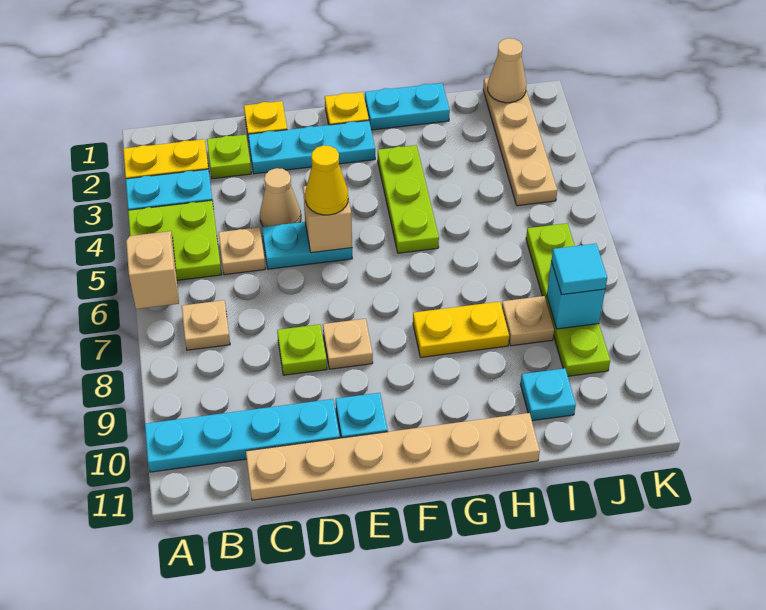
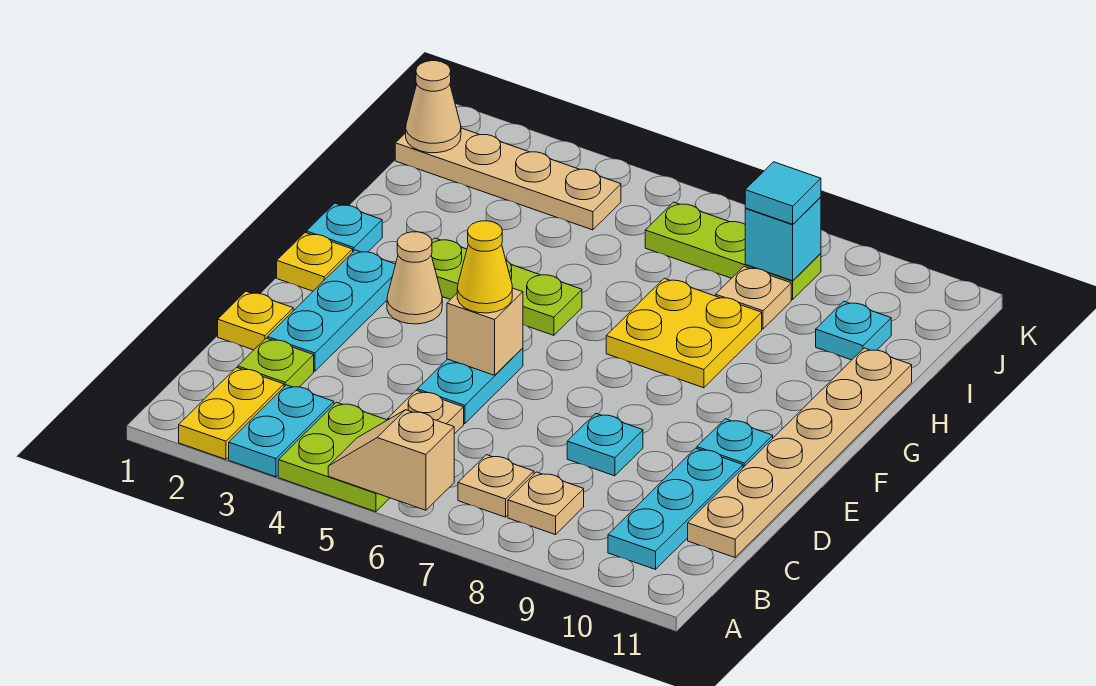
cyan plate A10:D10 level 1 -> cyan plate B10:D10 level 1
tan cone D4 level 1 -> tan cone F3 level 1
lime plate D8 level 1 -> cyan plate D8 level 1
tan plate E8 level 1 -> tan plate B8 level 1
cyan plate G1:H1 level 1 -> cyan plate G1 level 1
yellow plate G8:H8 level 1 -> yellow plate G7:H8 level 1
lime plate J6:J9 level 1 -> lime plate J6:J8 level 1

